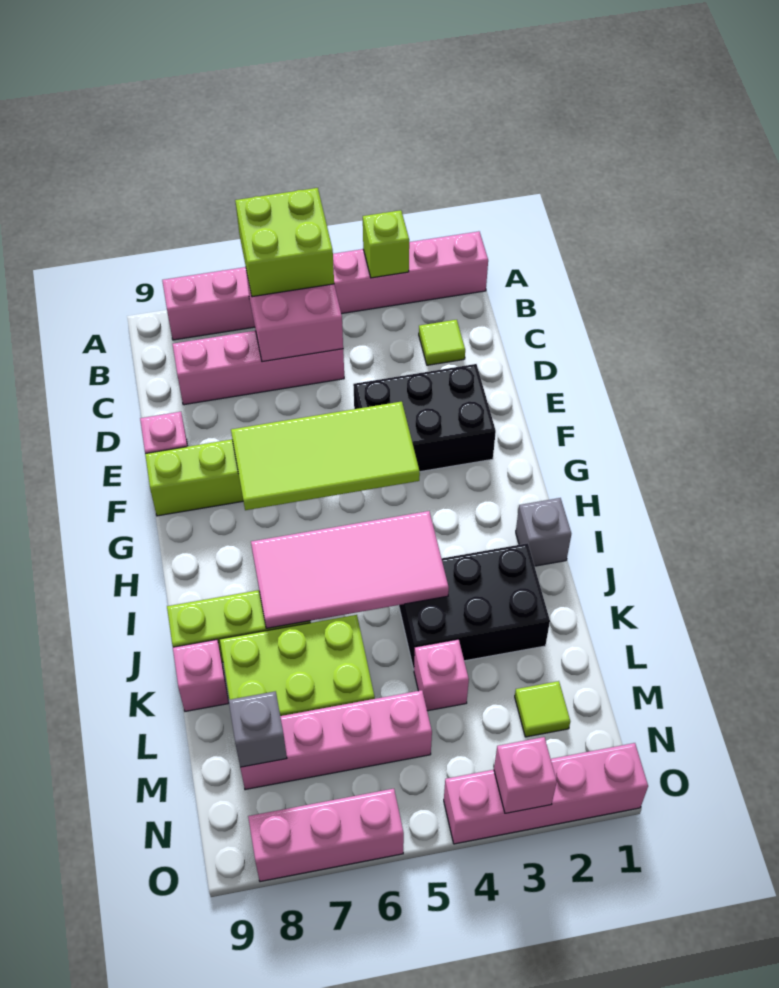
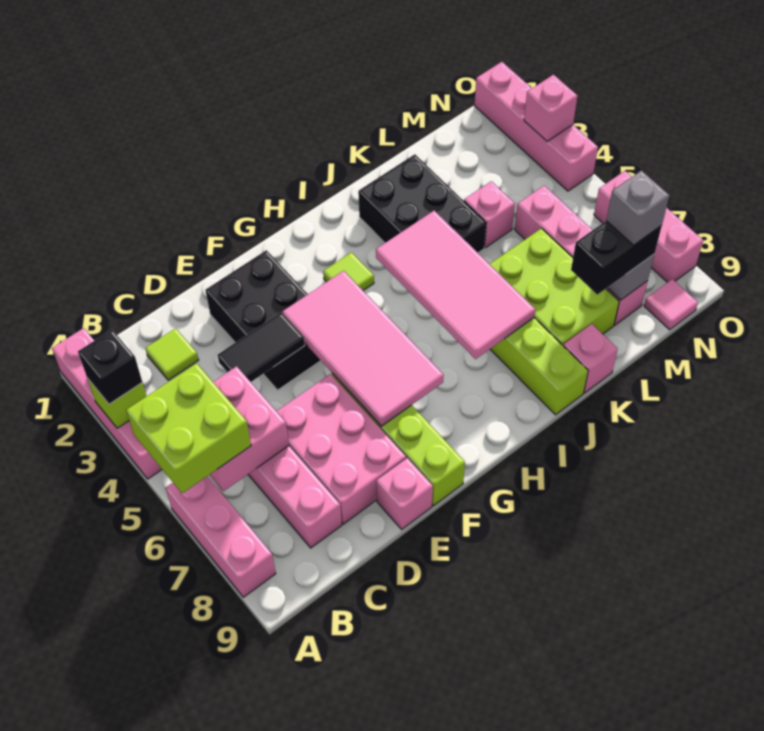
none -> black brick A3 level 3
none -> black tile D4:E4 level 2
none -> pink brick D6:E8 level 1
lime tile F4:G7 level 2 -> pink tile F4:G7 level 2
grey brick I1 level 1 -> grey brick M8 level 4
none -> black brick L8:M8 level 3
lime tile M2 level 1 -> lime tile H3 level 1
none -> pink tile N9 level 1

